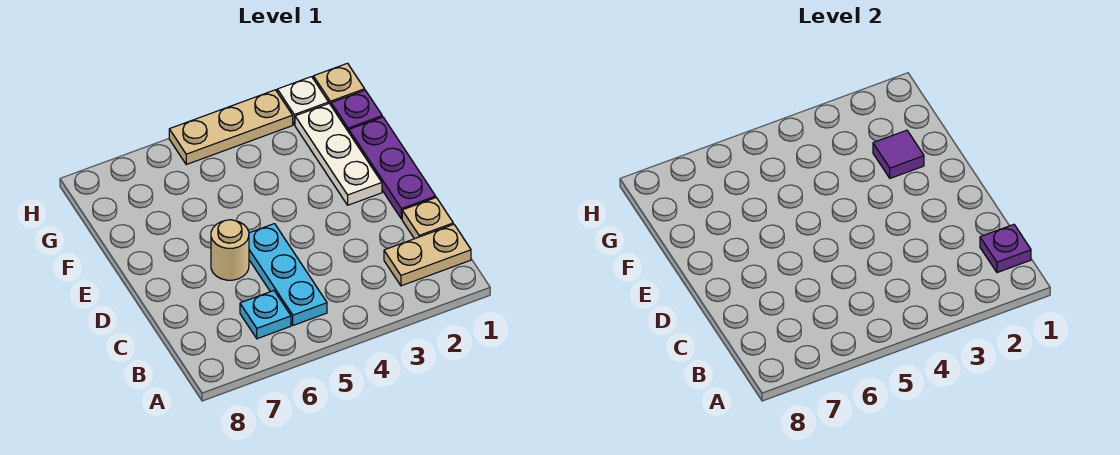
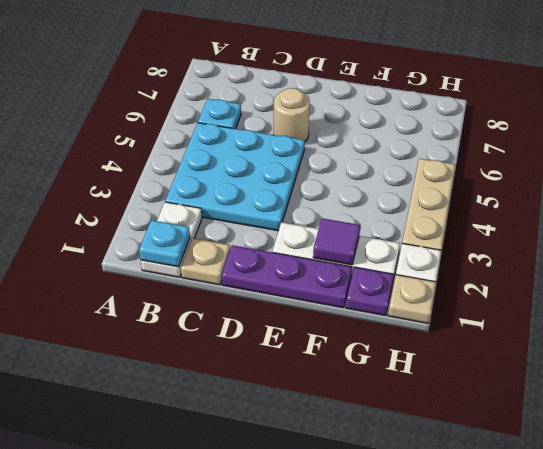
tan plate B1:B2 level 1 -> white plate B1:B2 level 1
purple plate B1 level 2 -> cyan plate B1 level 2
cyan plate B5:D5 level 1 -> cyan plate B3:D5 level 1

